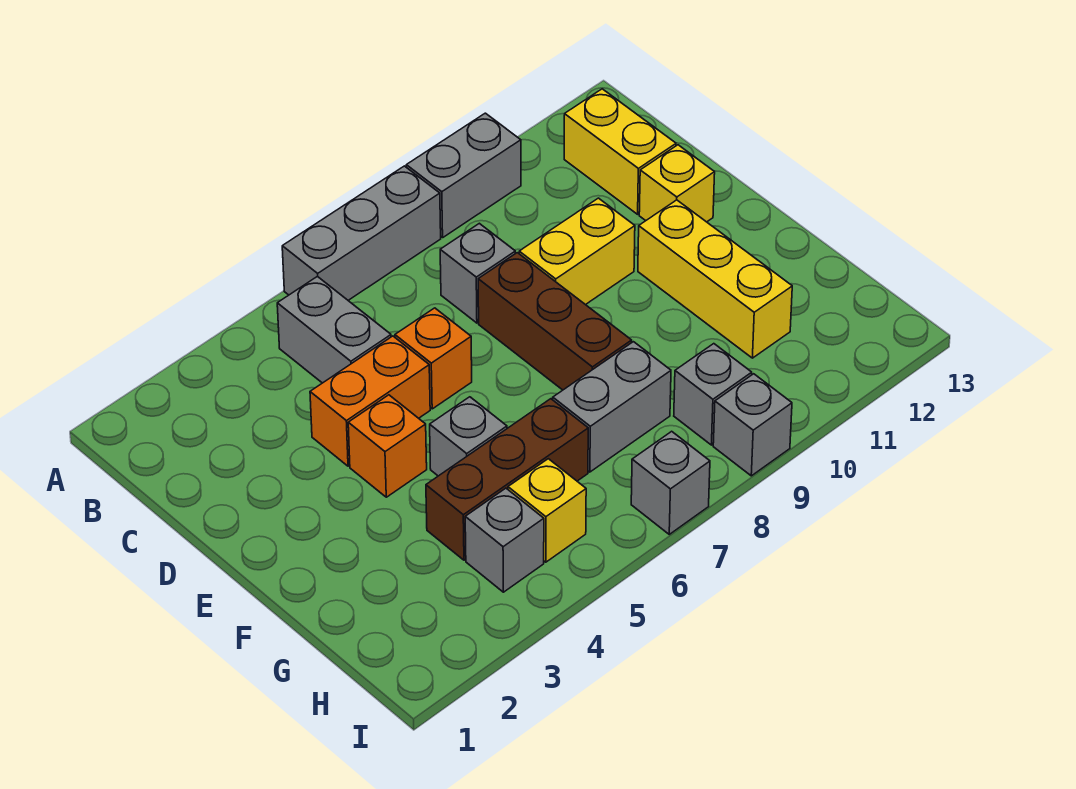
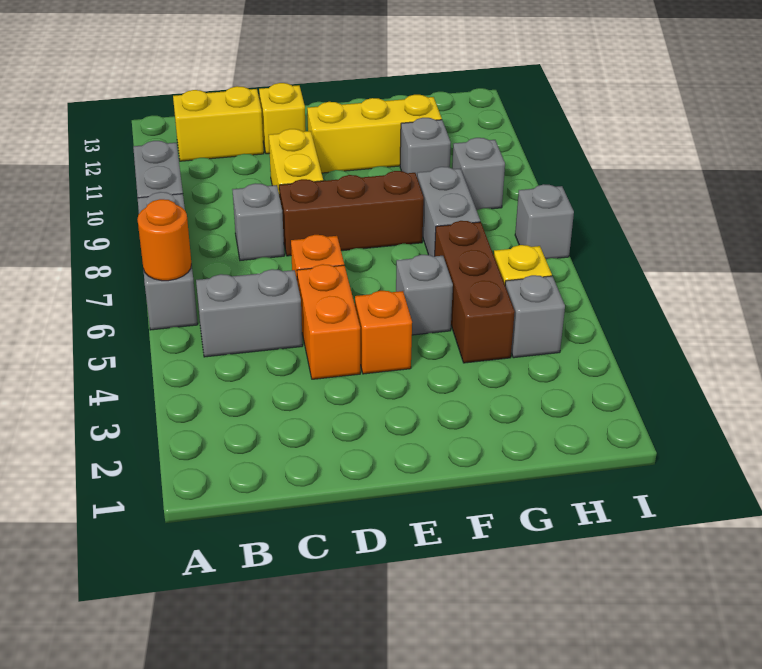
none -> orange round brick A6 level 2
grey brick I9 level 1 -> grey brick G10 level 1

